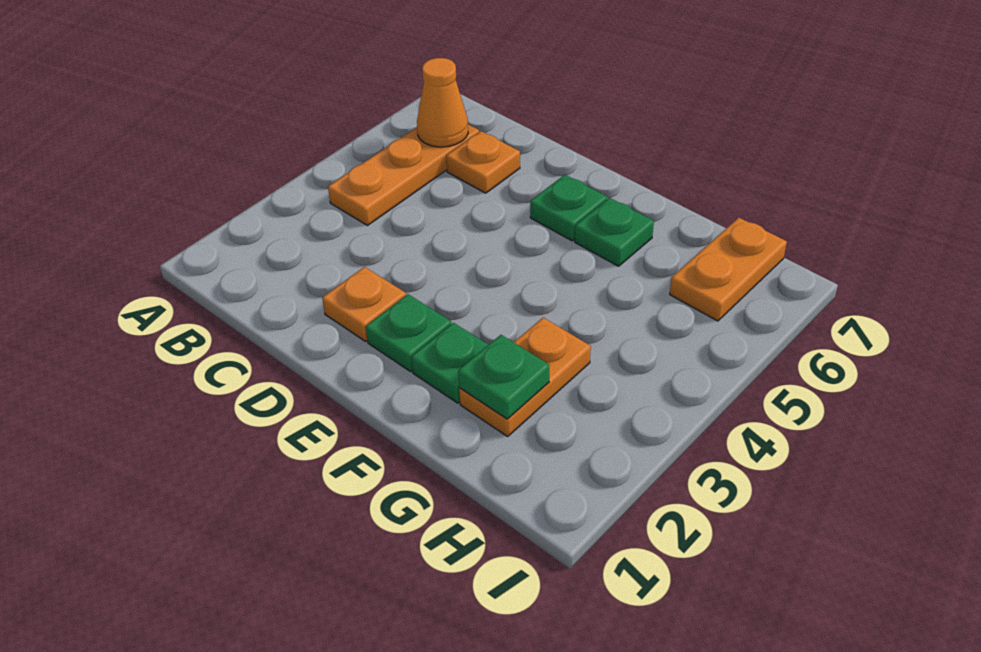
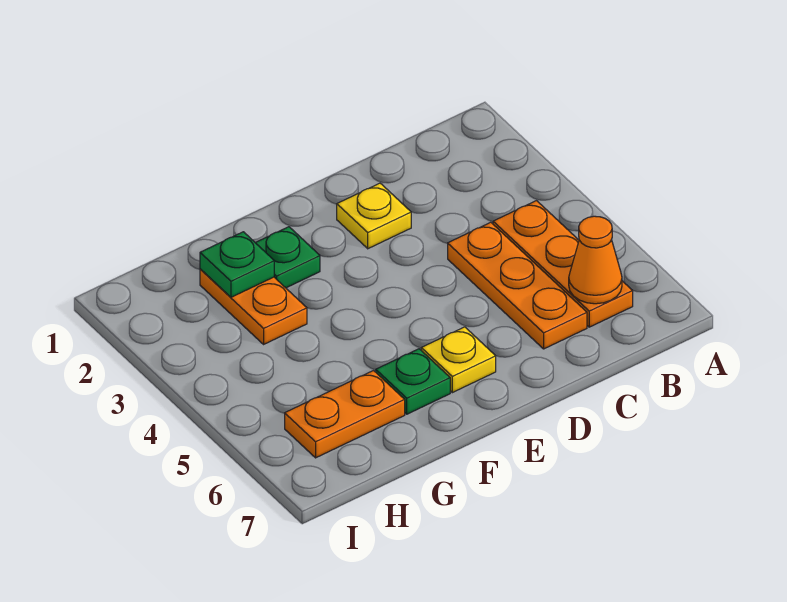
orange plate C6 level 1 -> orange plate C4:C6 level 1
orange plate D2 level 1 -> yellow plate D2 level 1
green plate E2 level 1 -> none
green plate E6 level 1 -> yellow plate E6 level 1
orange plate H6:H7 level 1 -> orange plate G6:H6 level 1

